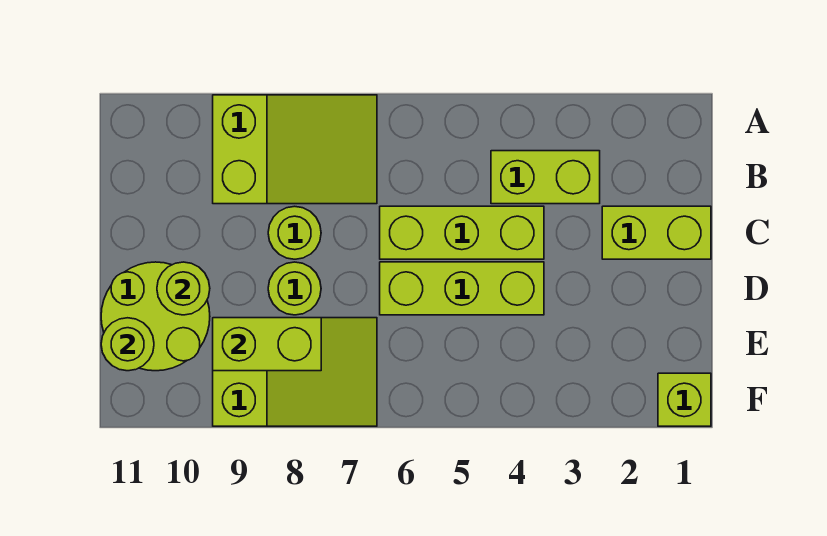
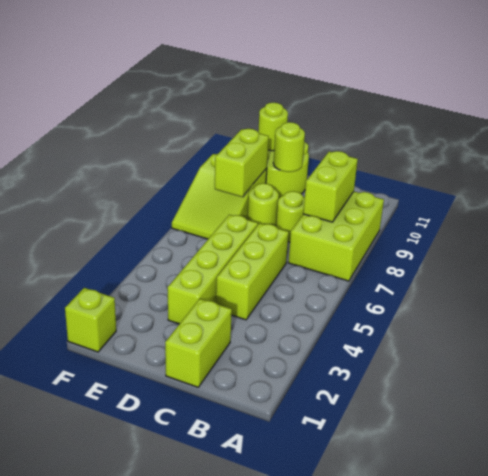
lime slope A7:B9 level 1 top 9 -> lime brick A7:B9 level 1
lime brick B3:B4 level 1 -> lime brick B8:B9 level 2
lime brick D4:D6 level 1 -> lime brick D3:D6 level 1

